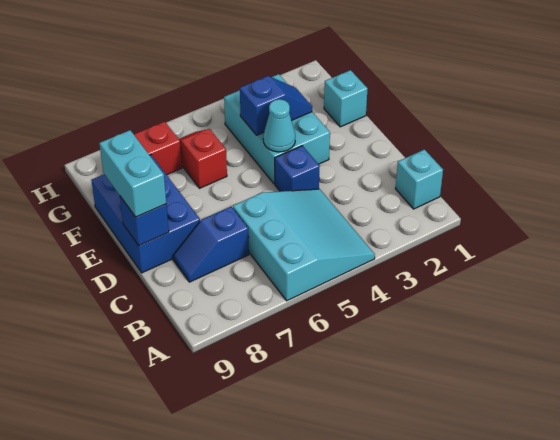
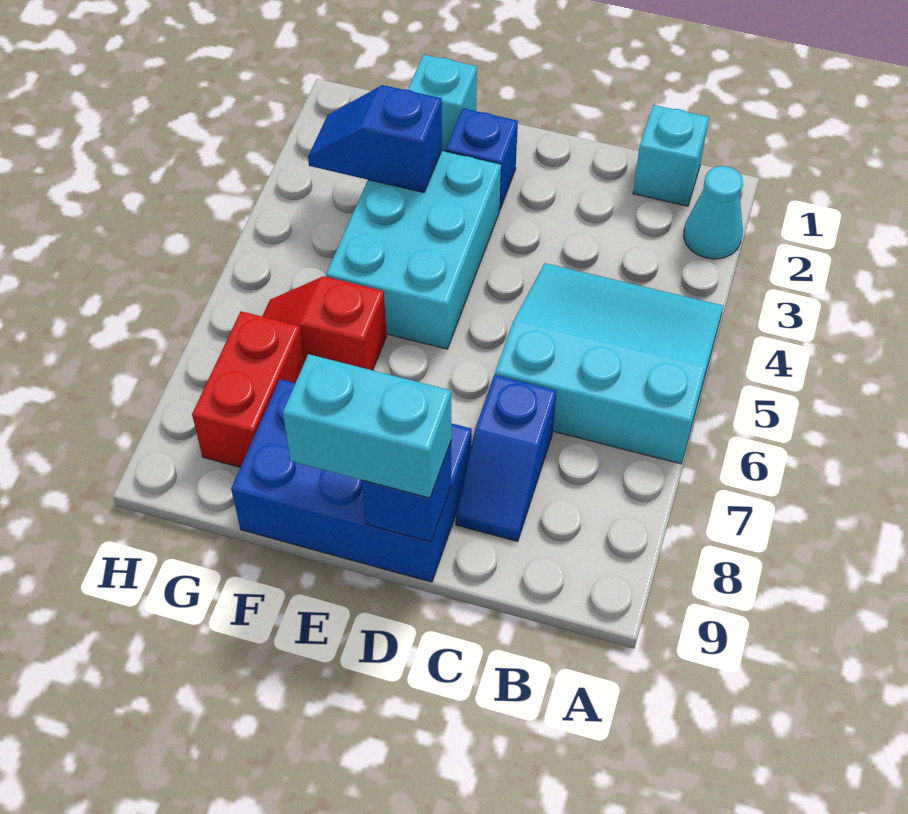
blue brick D4 level 1 -> blue brick E2 level 1
cyan brick E3:G4 level 1 -> cyan brick E3:F5 level 1
cyan cone E4 level 2 -> cyan cone A2 level 1
blue slope F3:F4 level 2 top 4 -> blue slope F3:G3 level 2 top F

